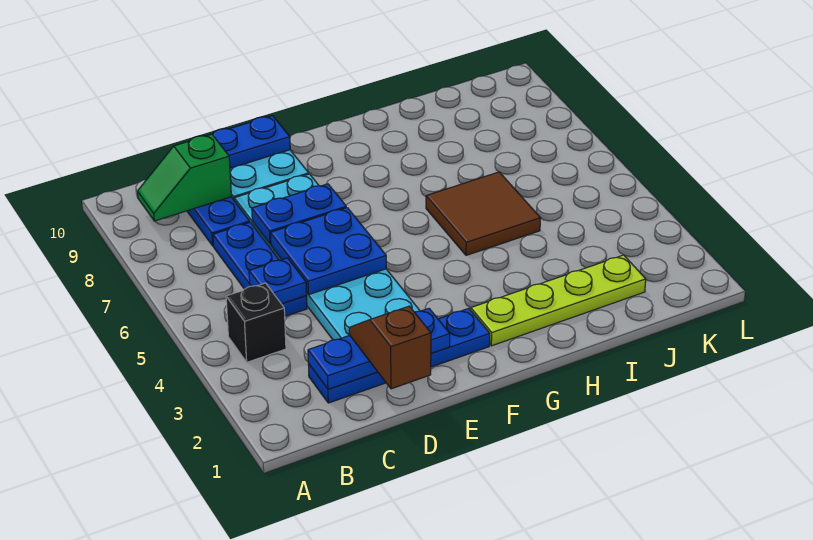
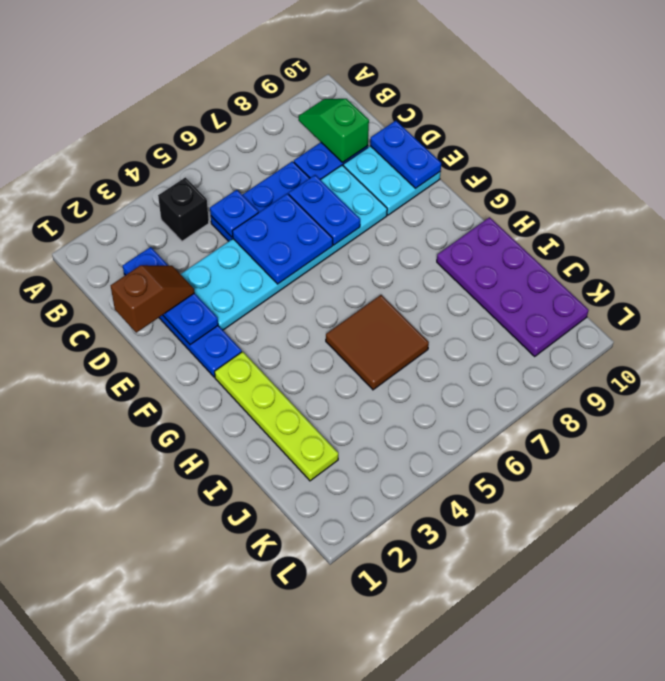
none -> purple plate H9:K10 level 1

